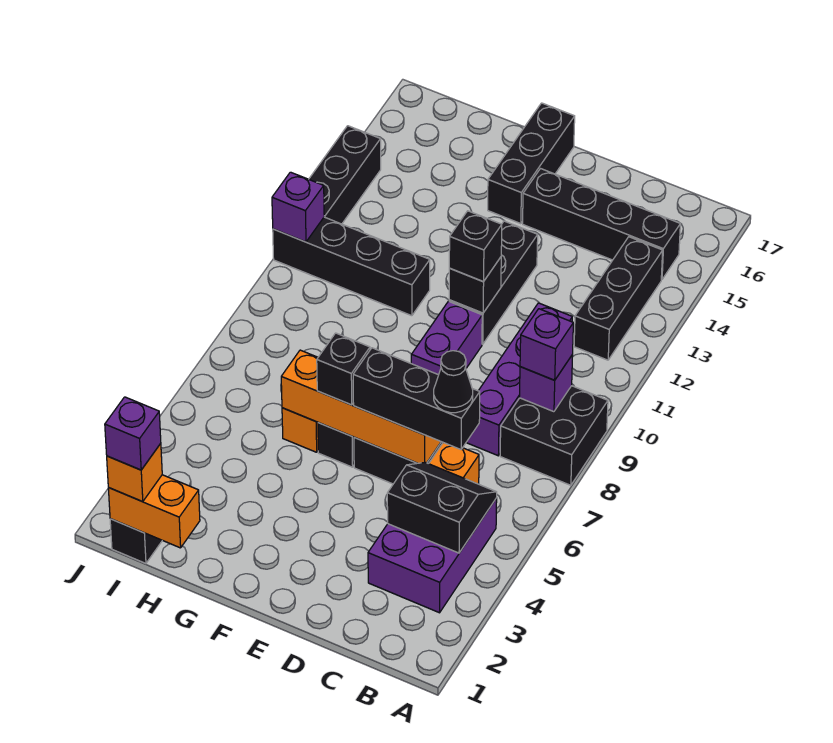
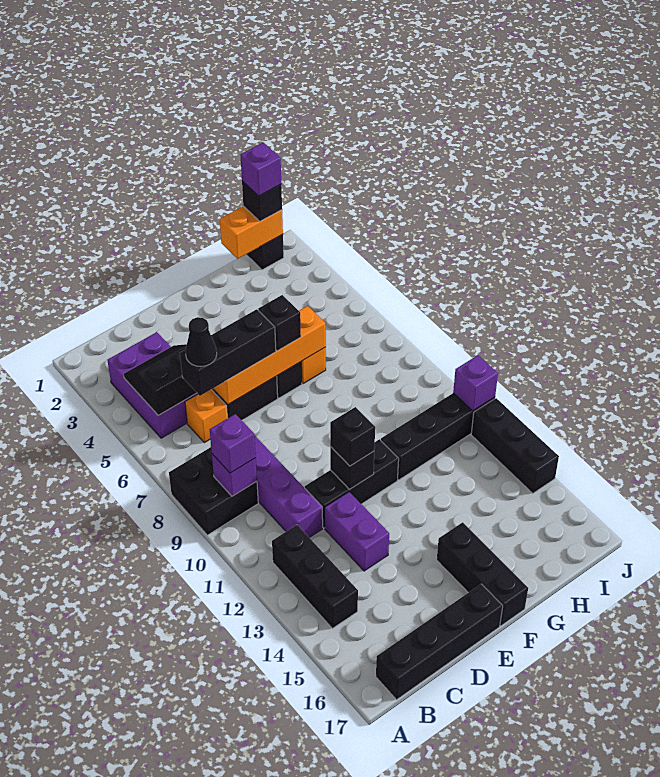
black slope B4:C5 level 2 top 4 -> black slope B4:C5 level 2 top 5
black brick B15:E15 level 1 -> black brick B17:E17 level 1
purple brick E9:E10 level 1 -> purple brick D12:D13 level 1
black brick E11:E13 level 1 -> black brick D11:F11 level 1
orange brick I1 level 3 -> black brick I1 level 3

